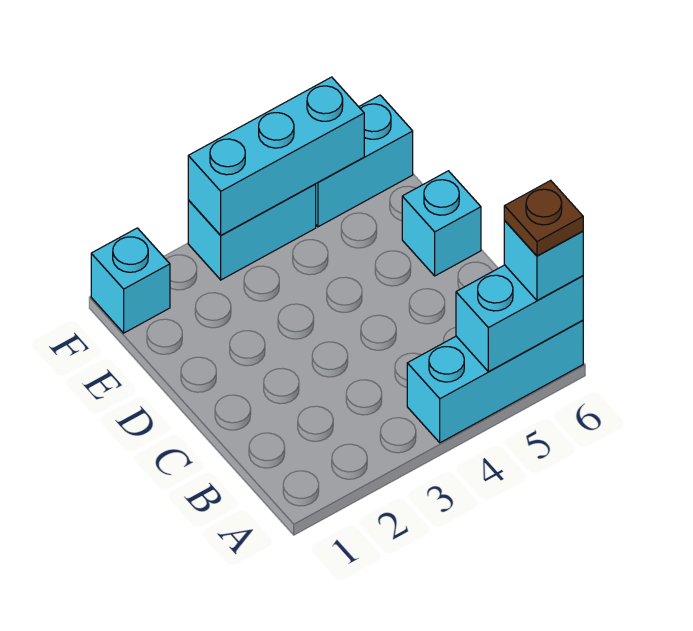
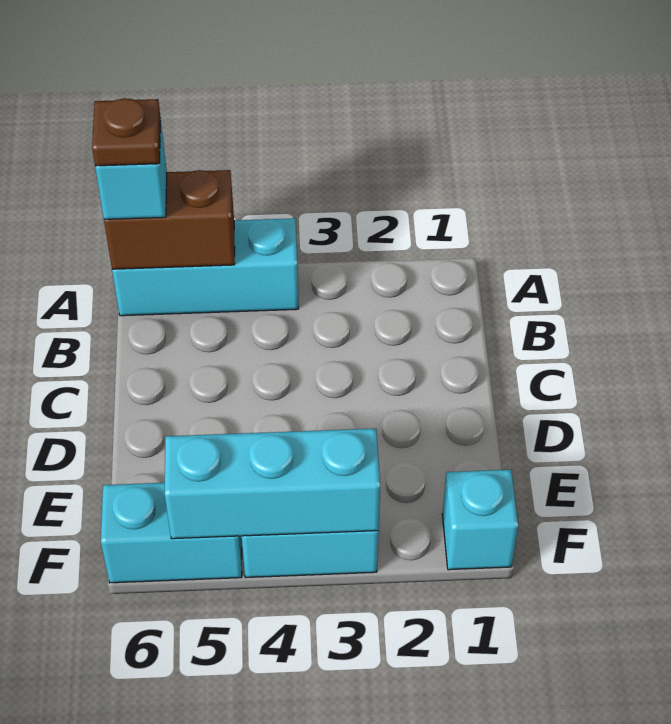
cyan brick A5:A6 level 2 -> brown brick A5:A6 level 2
cyan brick D6 level 1 -> none

